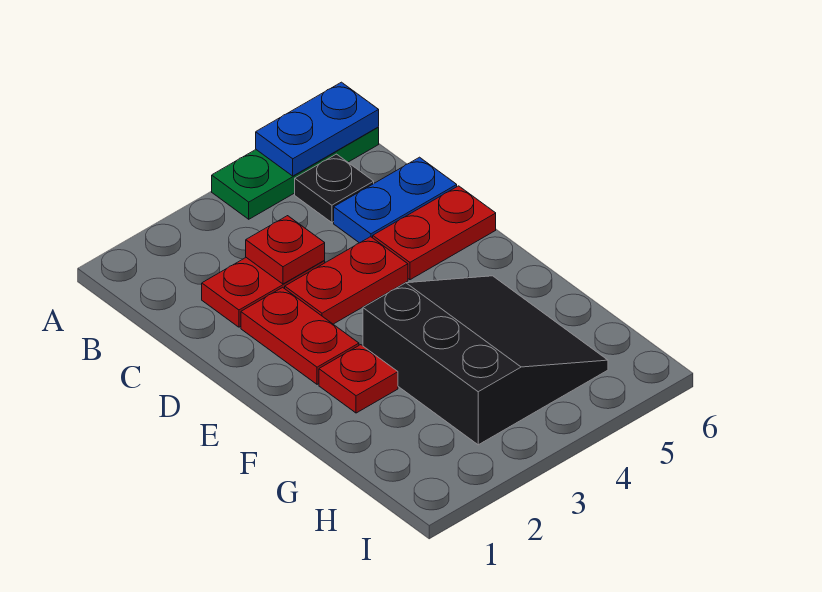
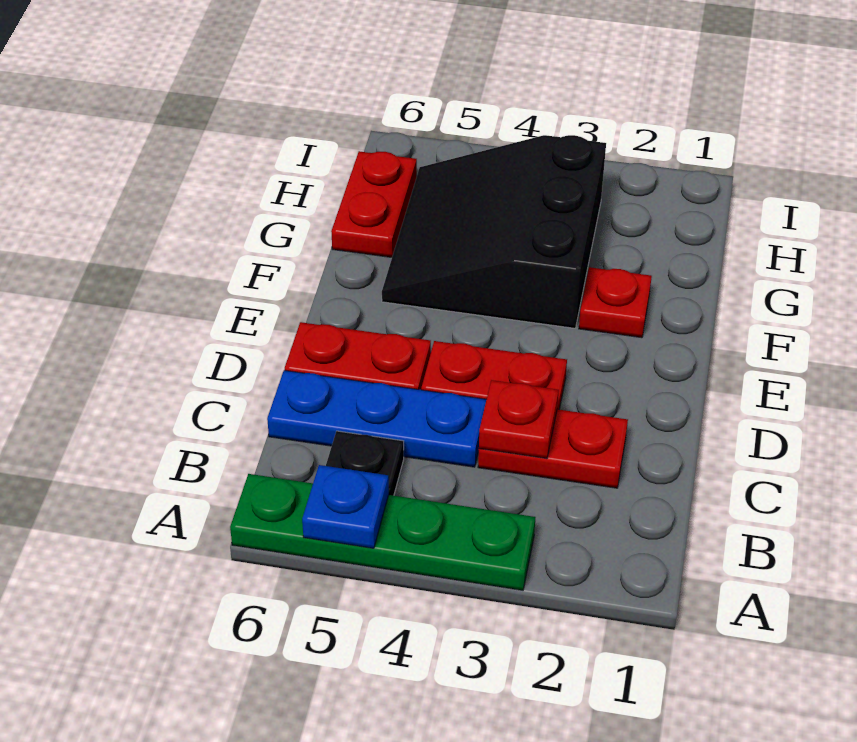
green plate A4:A6 level 1 -> green plate A3:A6 level 1
blue plate A5:A6 level 2 -> blue plate A5 level 2
blue plate C5:C6 level 1 -> blue plate C4:C6 level 1
red plate D2:E2 level 1 -> red plate G6:H6 level 1

